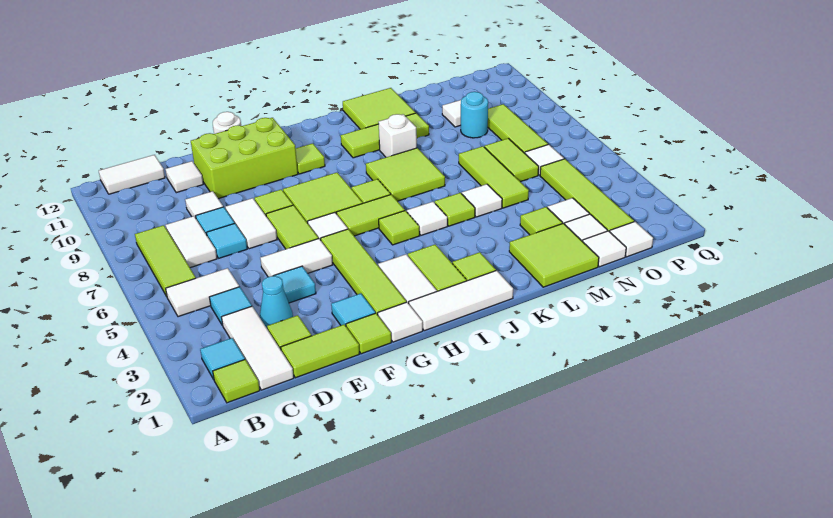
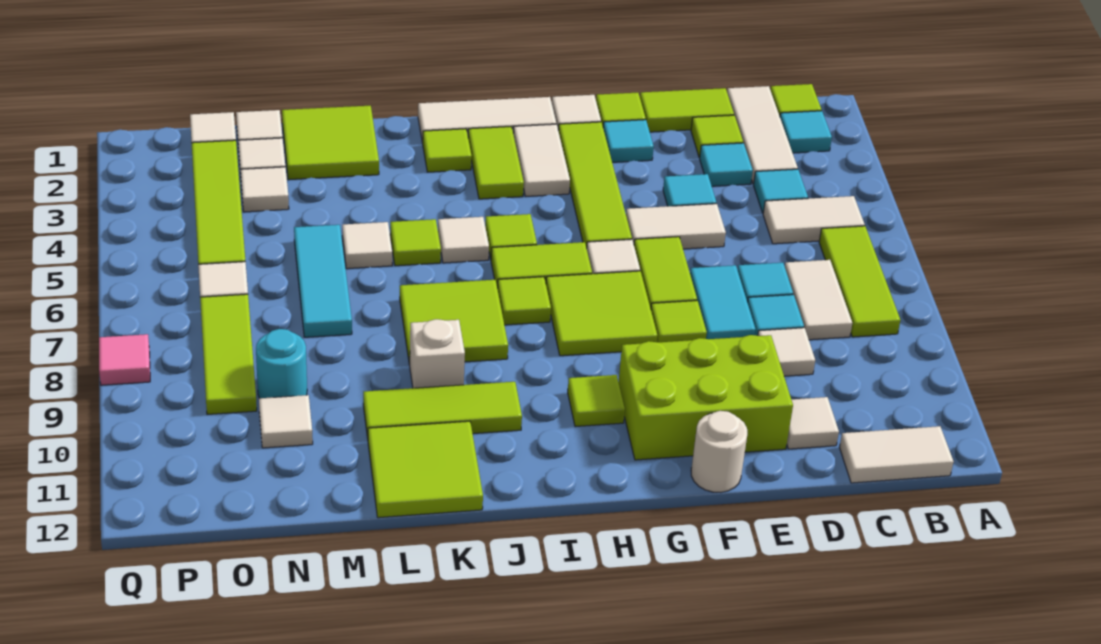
cyan cone D3 level 1 -> cyan tile D3 level 1
white tile E7:E8 level 1 -> cyan tile E7:E8 level 1
lime tile M3 level 1 -> none
lime tile M5:M7 level 1 -> cyan tile M5:M7 level 1
lime tile N6:N7 level 1 -> none
none -> pink tile Q8 level 1

